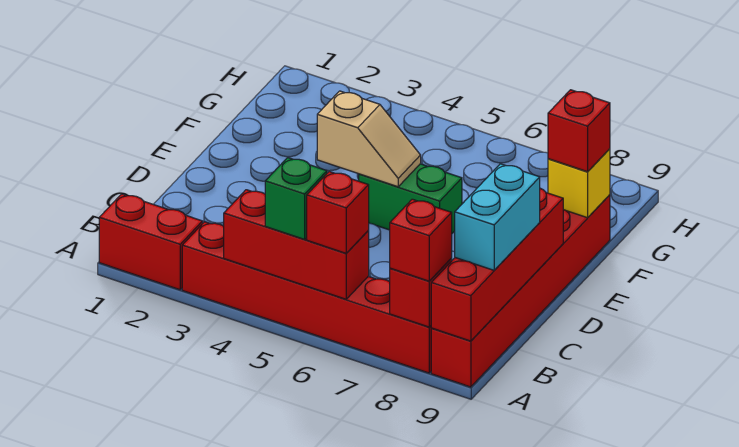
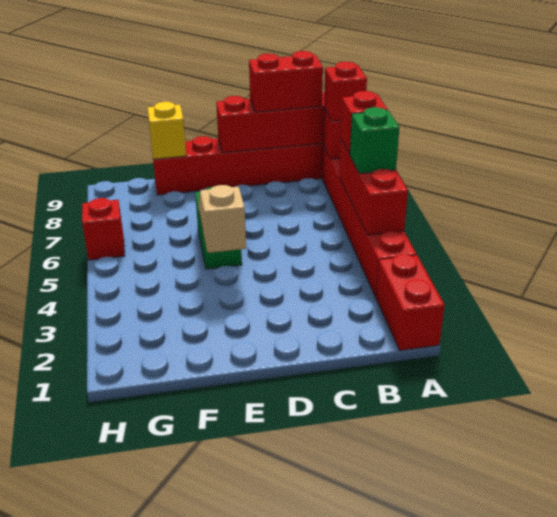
cyan brick B9:C9 level 3 -> red brick B9:C9 level 3
red brick F9 level 3 -> red brick H6 level 1

